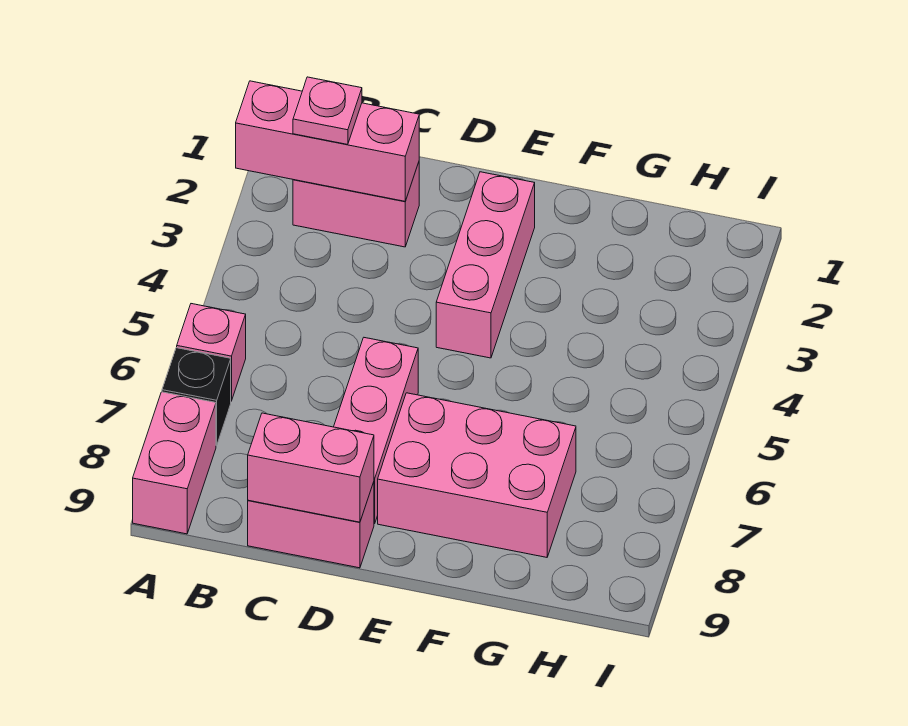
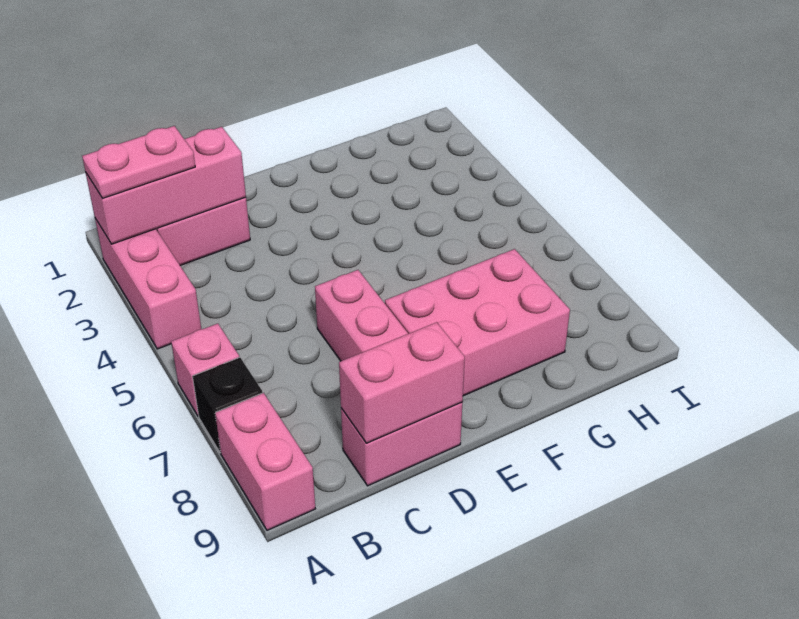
pink plate B2 level 3 -> pink plate A2:B2 level 3
pink brick E2:E4 level 1 -> pink brick A2:A4 level 1

